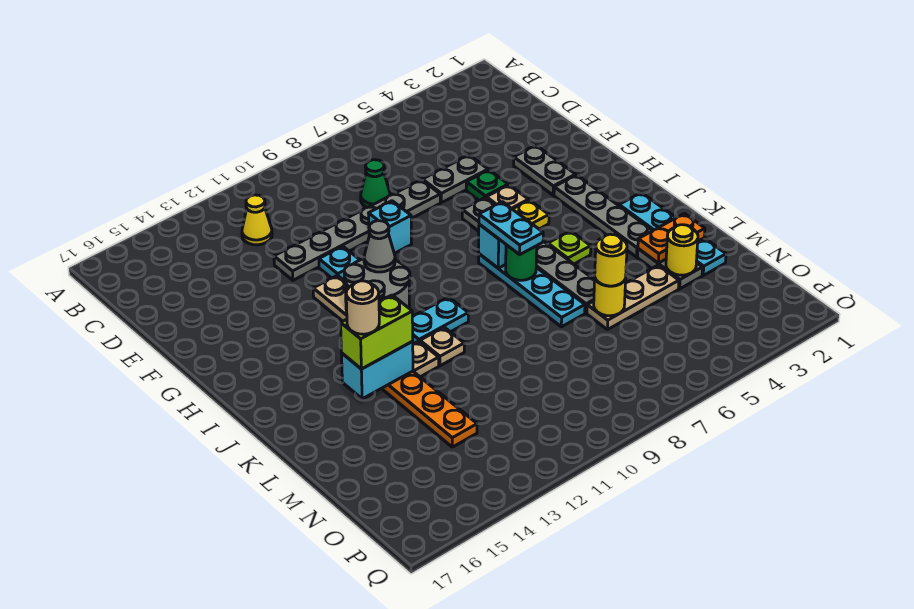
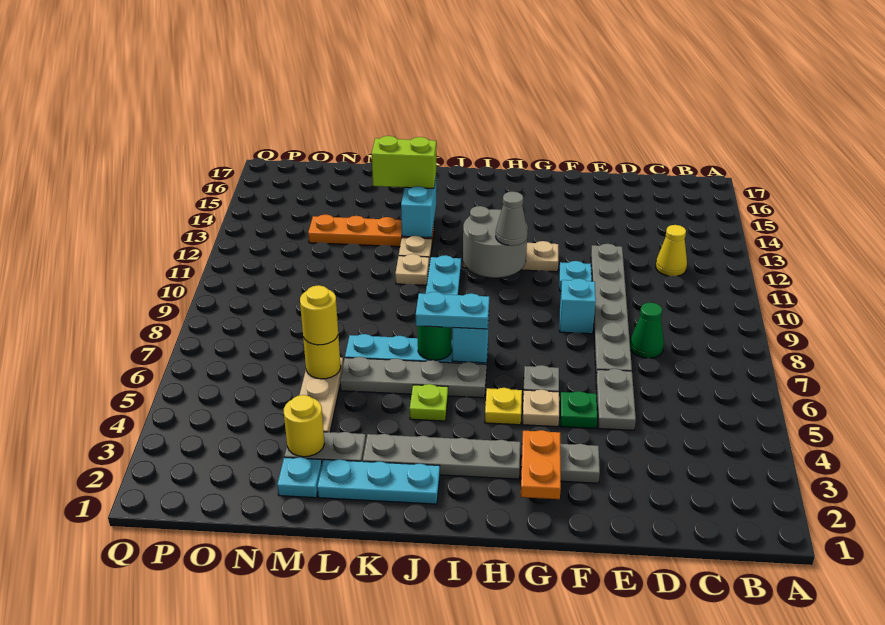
lime brick K13:K14 level 3 -> lime brick K14:L14 level 3
tan round brick K14 level 4 -> none
orange plate L2:L3 level 2 -> orange plate G2:G3 level 2

